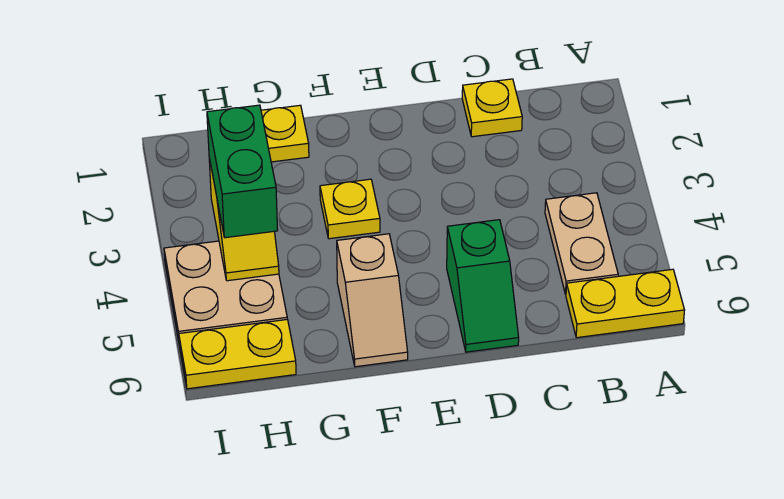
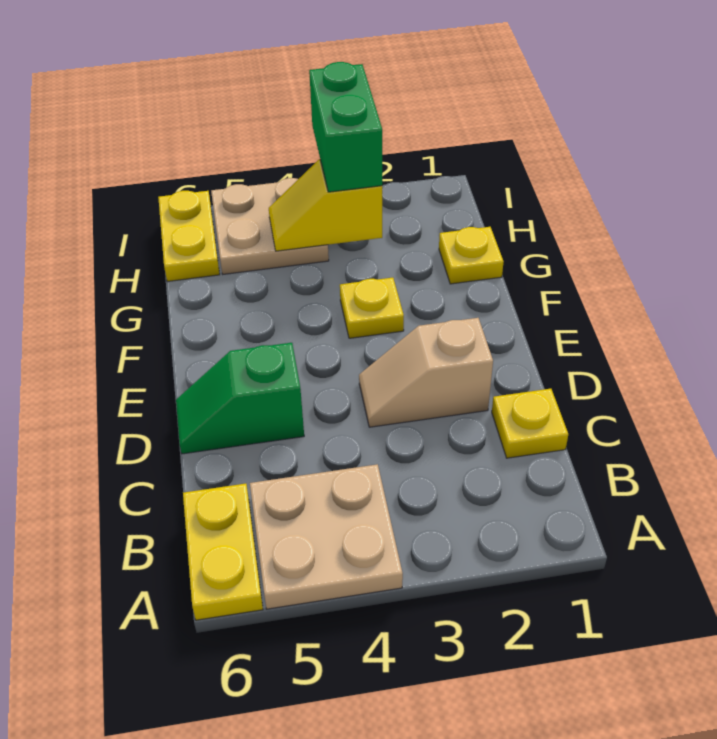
tan plate B4:B5 level 1 -> tan plate A4:B5 level 1
tan slope F5:F6 level 1 top 5 -> tan slope D2:D3 level 1 top 2
green brick H3:H4 level 3 -> green brick H3:I3 level 3

